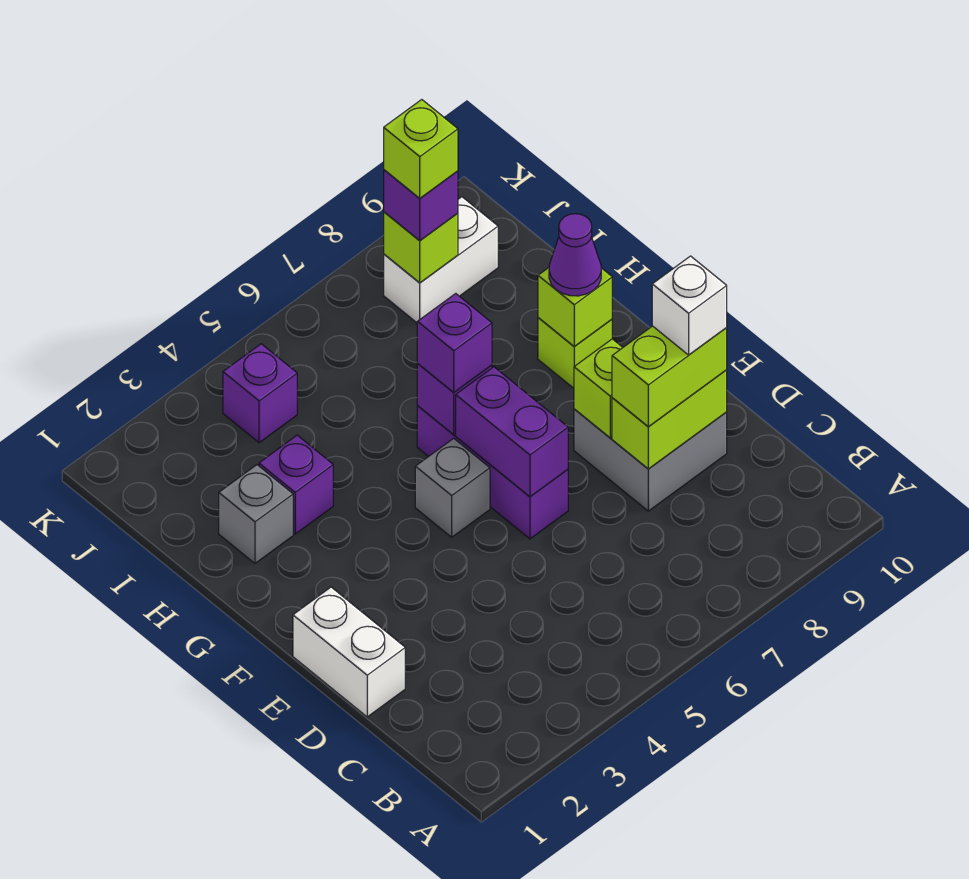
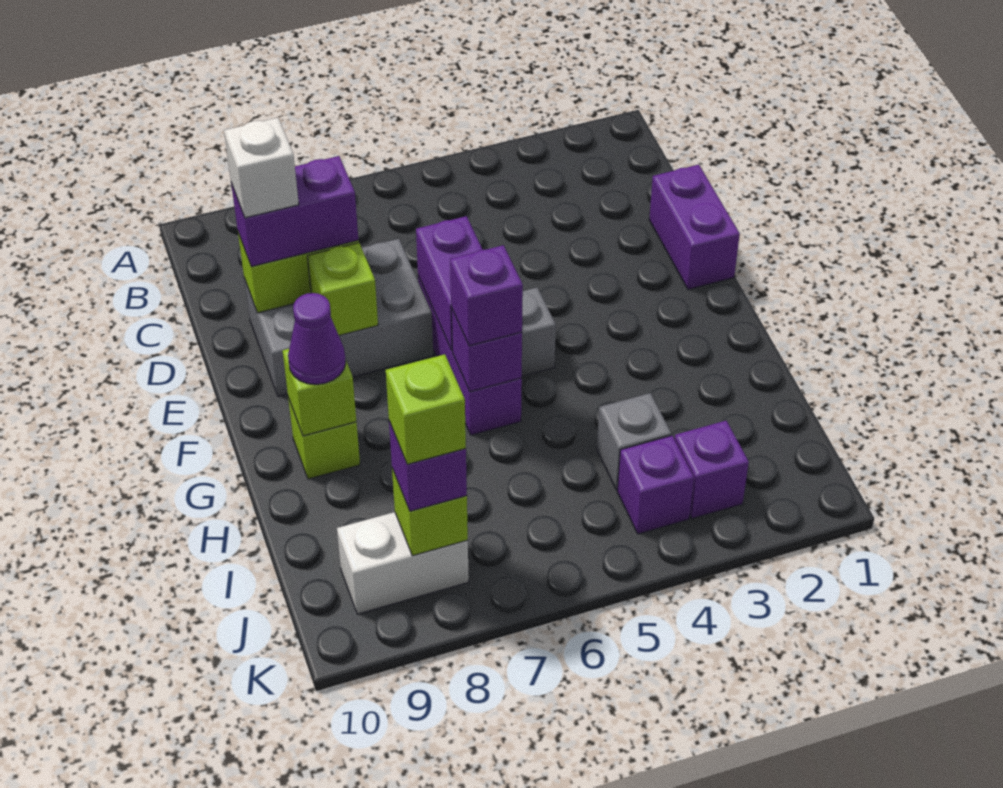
white brick D1:E1 level 1 -> purple brick D1:E1 level 1
grey brick D8:E9 level 1 -> grey brick D7:E9 level 1
lime brick D8:D9 level 3 -> purple brick D8:D9 level 3
grey brick H2 level 1 -> grey brick I4 level 1
purple brick H3 level 1 -> purple brick J3 level 1

